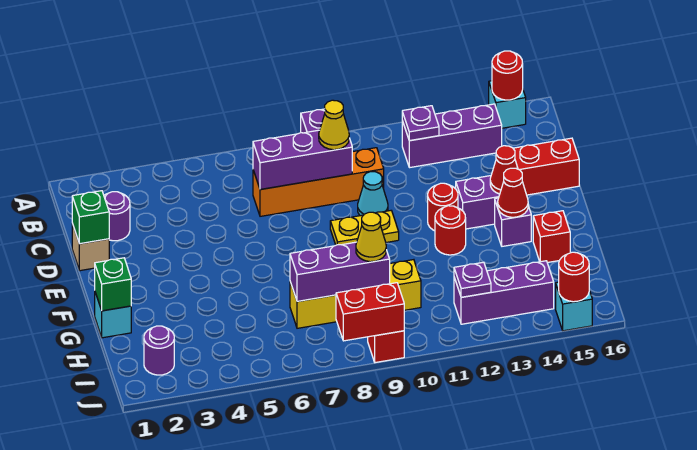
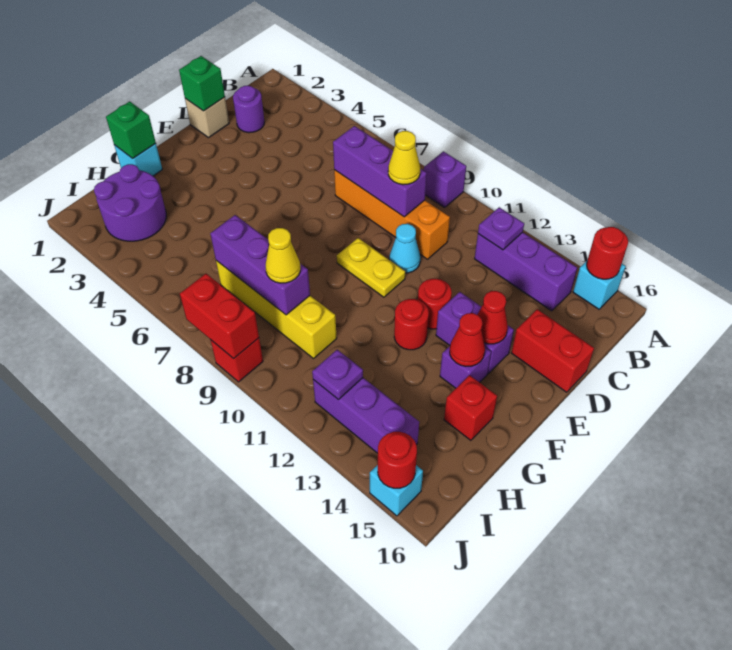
purple round brick I2 level 1 -> purple round brick H2:I3 level 1

